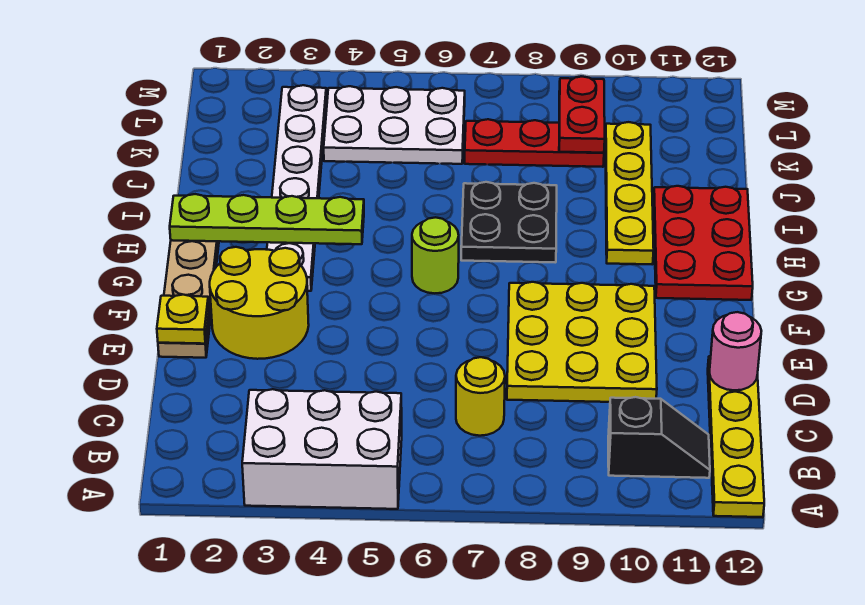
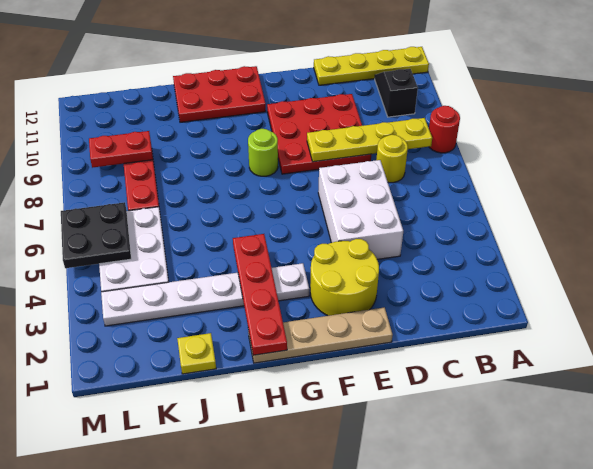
white brick A3:B5 level 1 -> white brick D4:E6 level 1
none -> red round brick A8 level 1
yellow plate D8:F10 level 1 -> red plate D8:F10 level 1
pink round brick D12 level 2 -> none
yellow plate E1 level 2 -> yellow plate J1 level 1
lime round brick G6 level 1 -> lime round brick G8 level 1
lime plate H1:H4 level 2 -> red plate H1:H4 level 2
black plate H7:I8 level 1 -> black plate L5:M6 level 2
yellow plate H10:K10 level 1 -> yellow plate B8:E8 level 2

